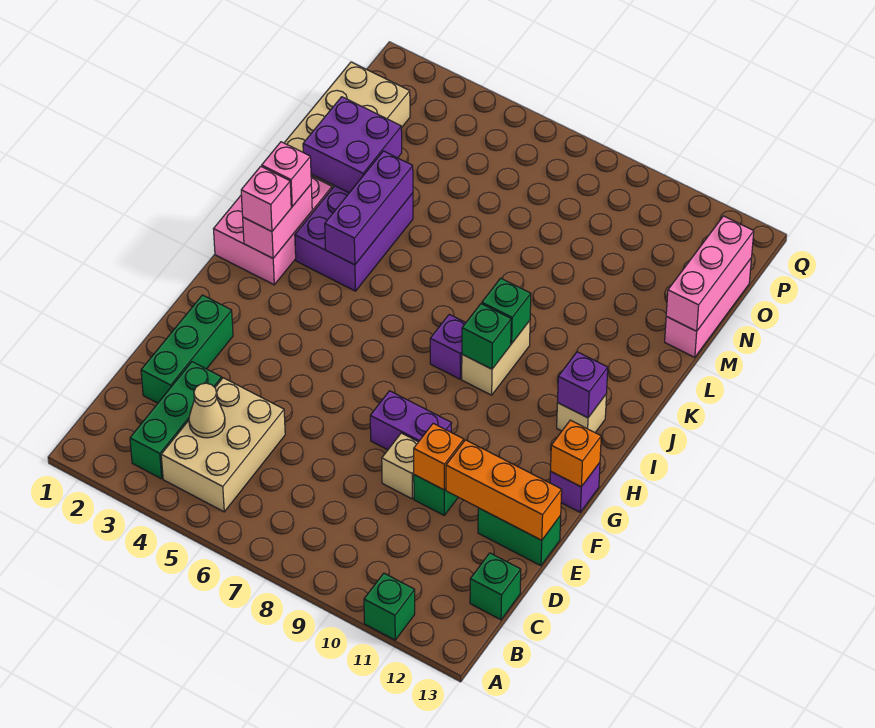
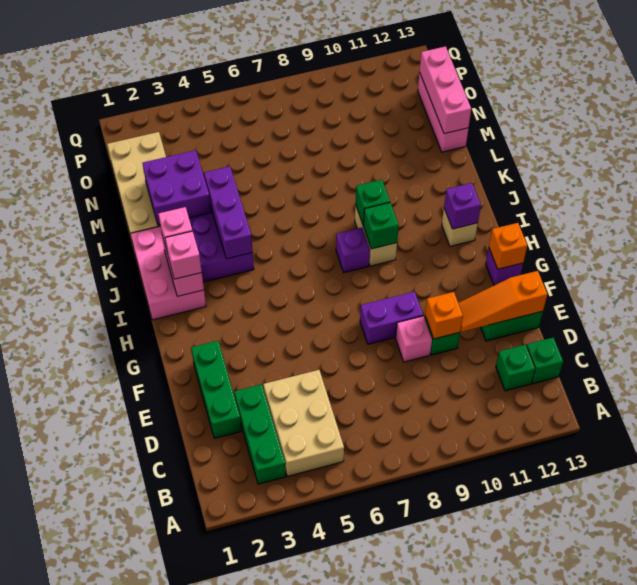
green brick A11 level 1 -> green brick C12 level 1
tan cone C4 level 2 -> none
tan brick E9 level 1 -> pink brick E9 level 1
orange brick E11:E13 level 2 -> orange slope E11:E13 level 2 top 13

